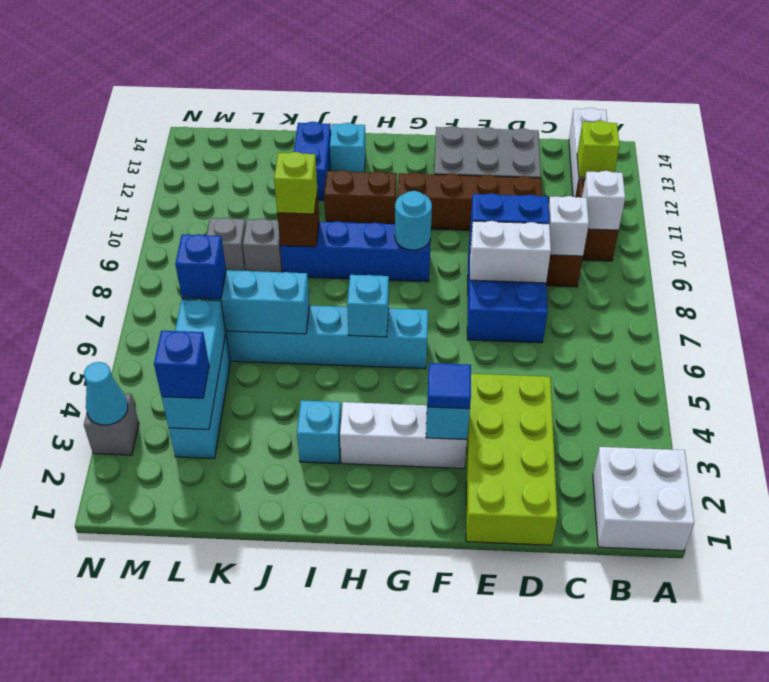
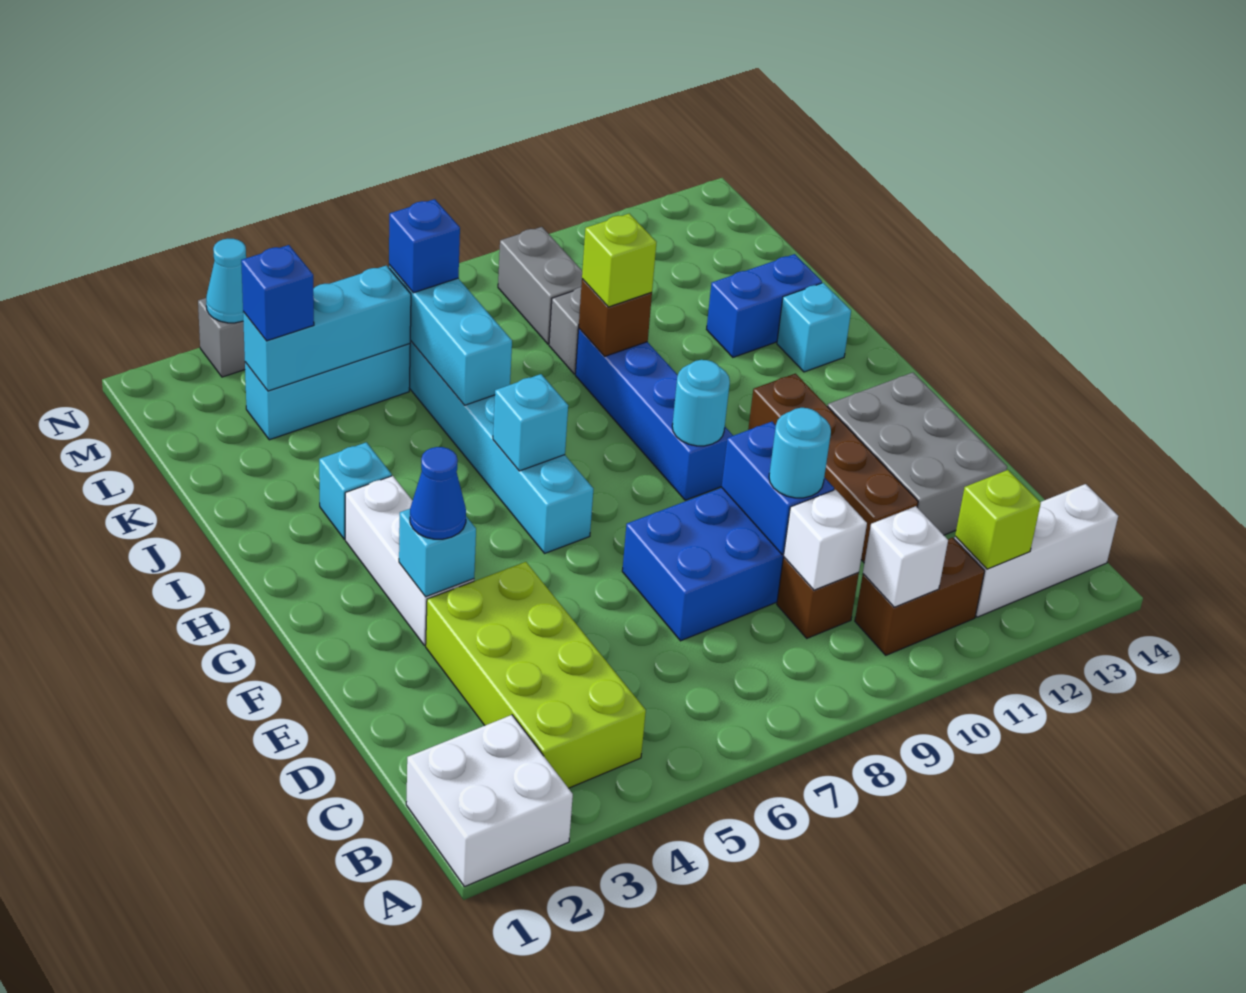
lime brick D1:E4 level 1 -> lime brick B3:E4 level 1
white brick D8:E8 level 2 -> none
none -> cyan round brick D9 level 3
blue tile F3 level 3 -> blue cone F3 level 3
brown brick H11:I11 level 1 -> none
grey brick L9 level 1 -> grey brick L9:M9 level 1

